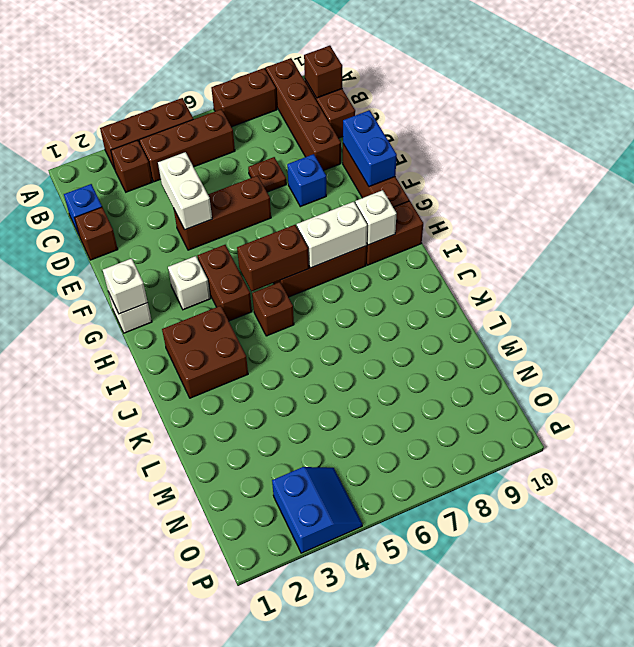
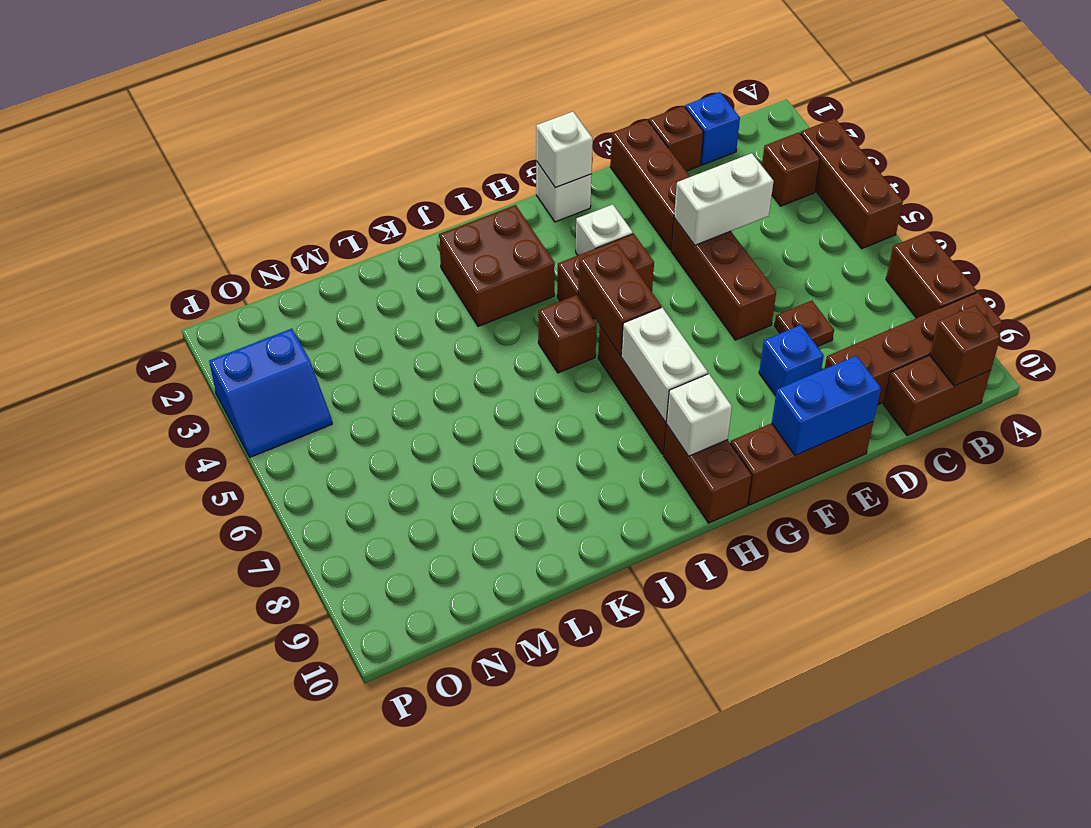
brown brick B4:B6 level 1 -> brown brick E1:E3 level 1

